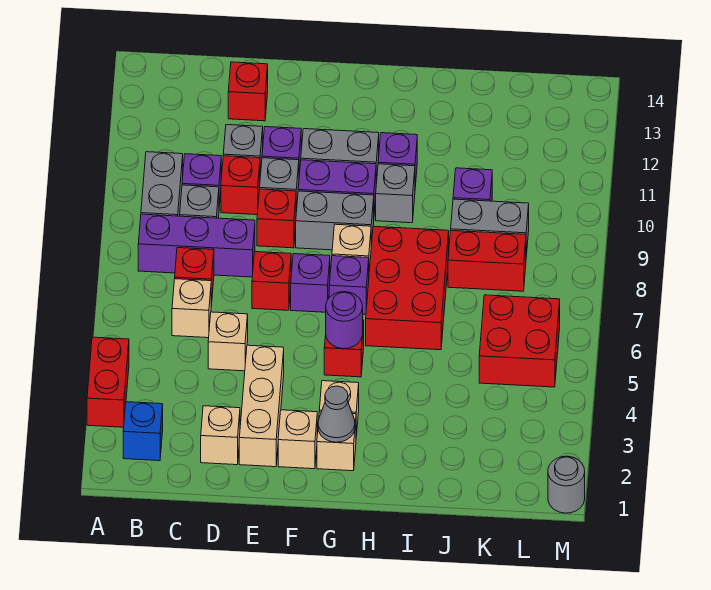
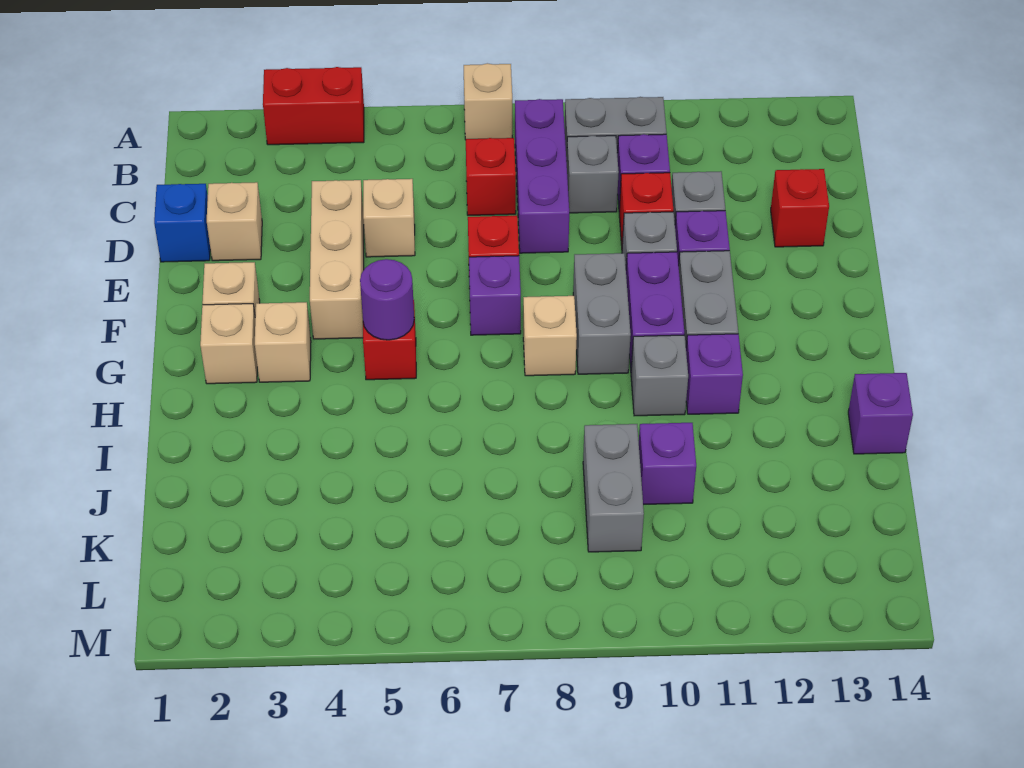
blue brick B2 level 1 -> blue brick D1 level 1
tan brick C6 level 1 -> tan brick A7 level 1
tan brick E2:E4 level 1 -> tan brick D4:F4 level 1
red brick E9 level 1 -> none
grey cone G2 level 2 -> none
purple brick G7 level 1 -> purple brick I14 level 1
red brick H6:I8 level 1 -> none
red brick J8:K8 level 1 -> none
red brick K5:L6 level 1 -> none
grey round brick M1 level 1 -> none

